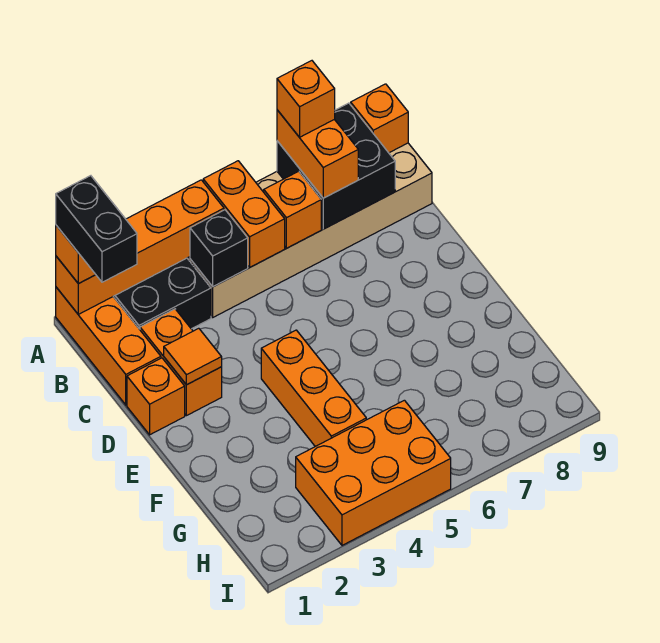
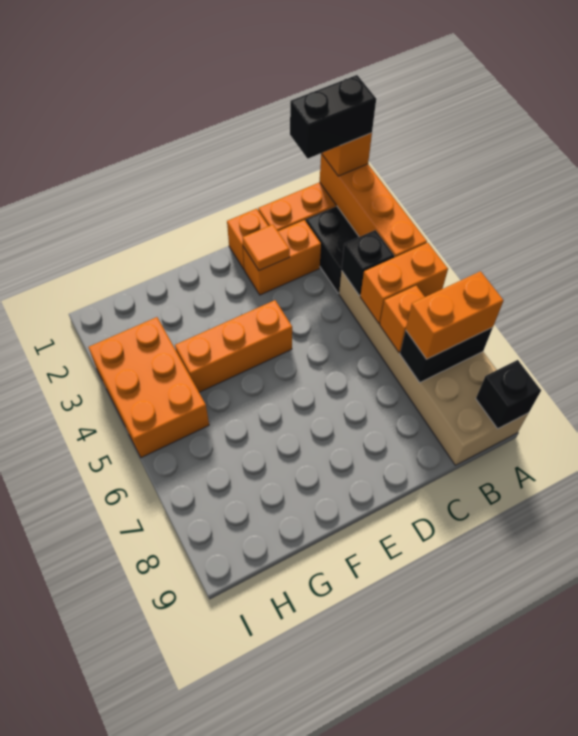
black brick A7:B8 level 2 -> black brick A7:B7 level 2
orange brick A7 level 4 -> none
orange brick A9 level 2 -> black brick A9 level 2

